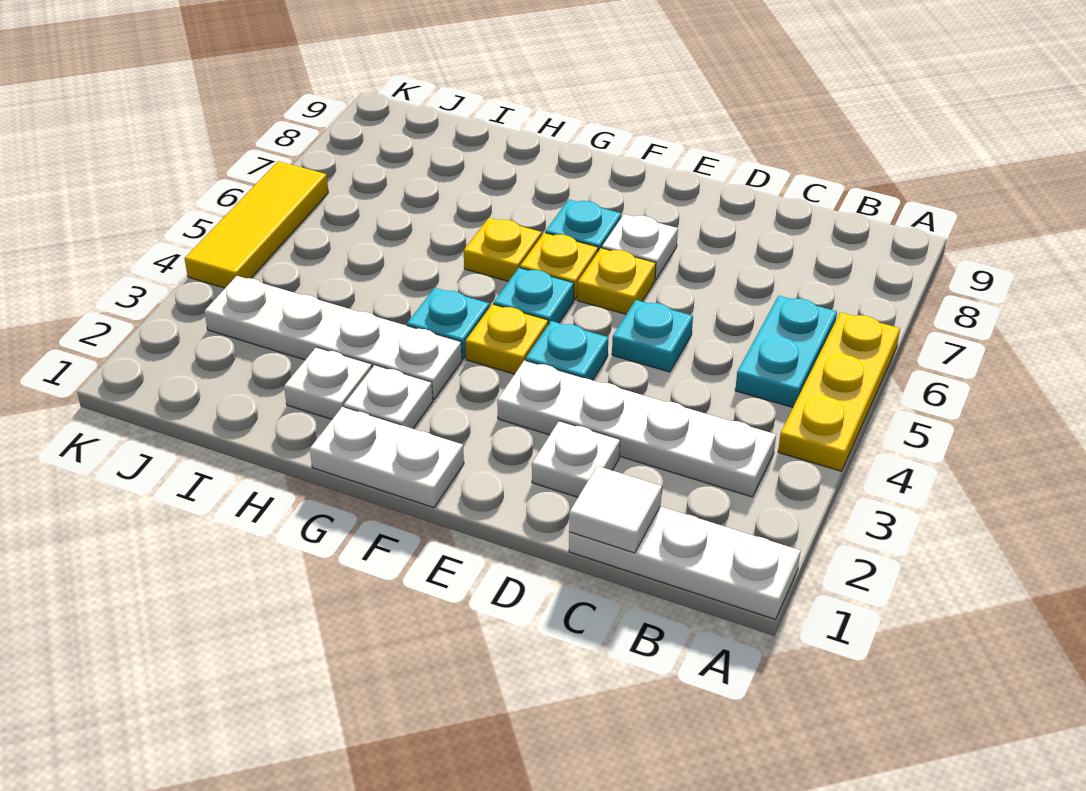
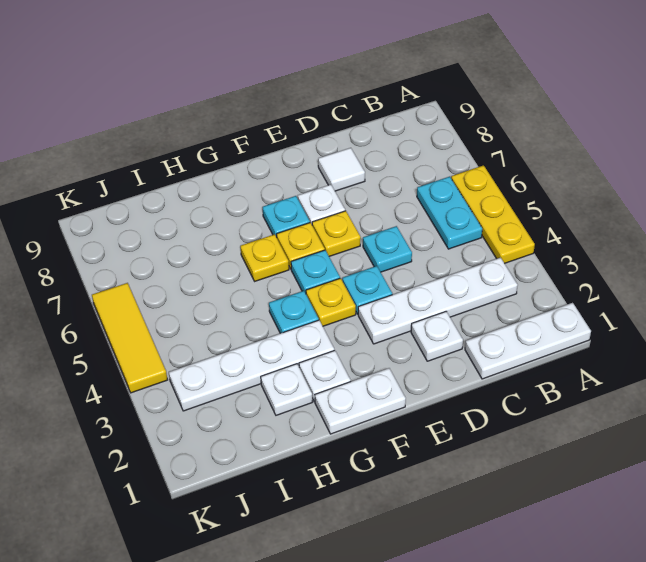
white tile C1 level 2 -> white tile D8 level 1

